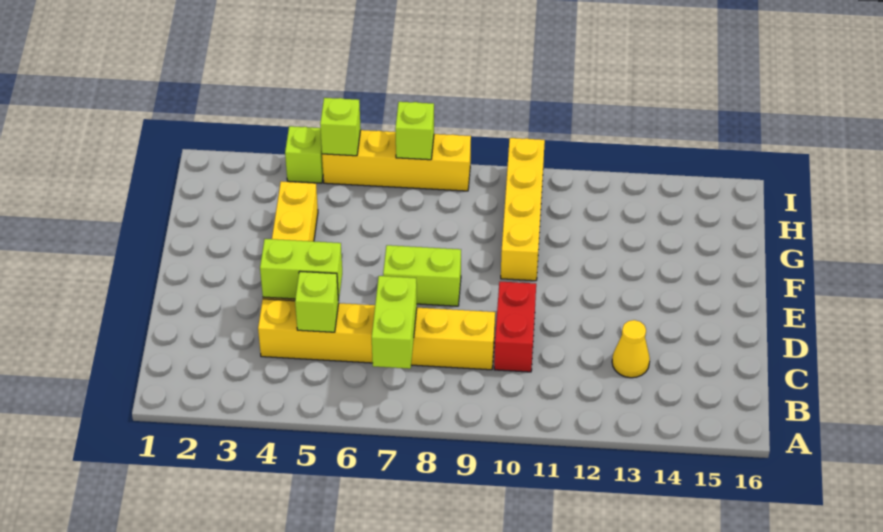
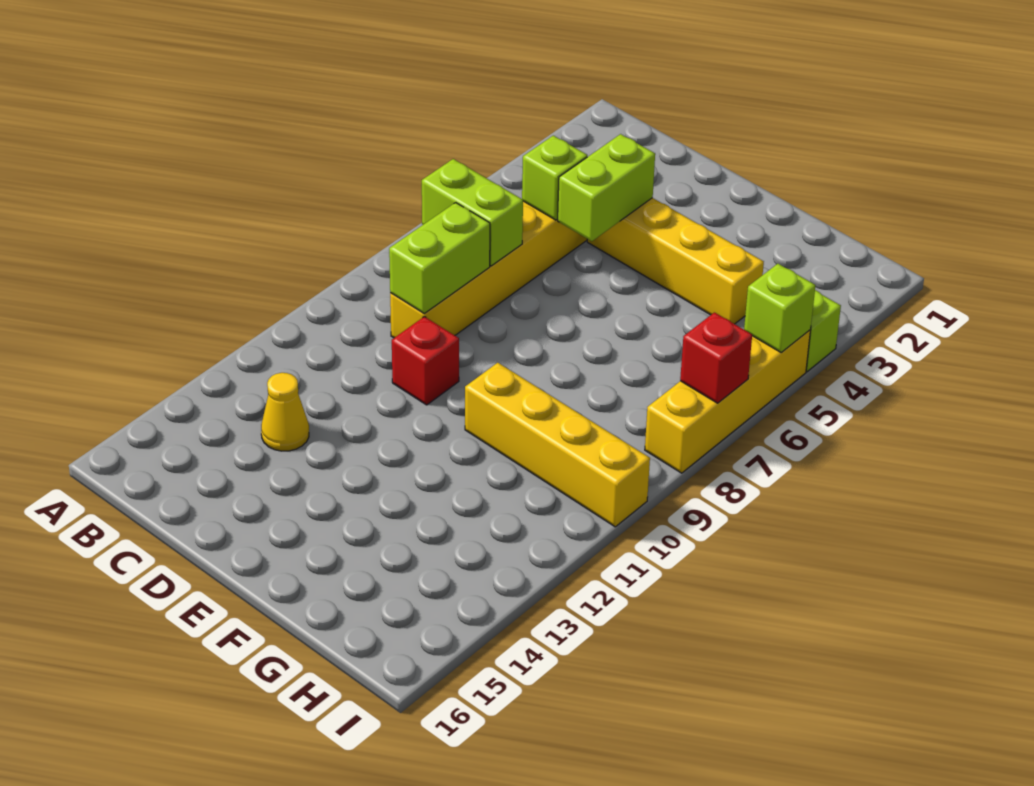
red brick C10:D10 level 1 -> red brick D10 level 1
lime brick E7:E8 level 1 -> lime brick C8:C9 level 2
lime brick I7 level 2 -> red brick I7 level 2

